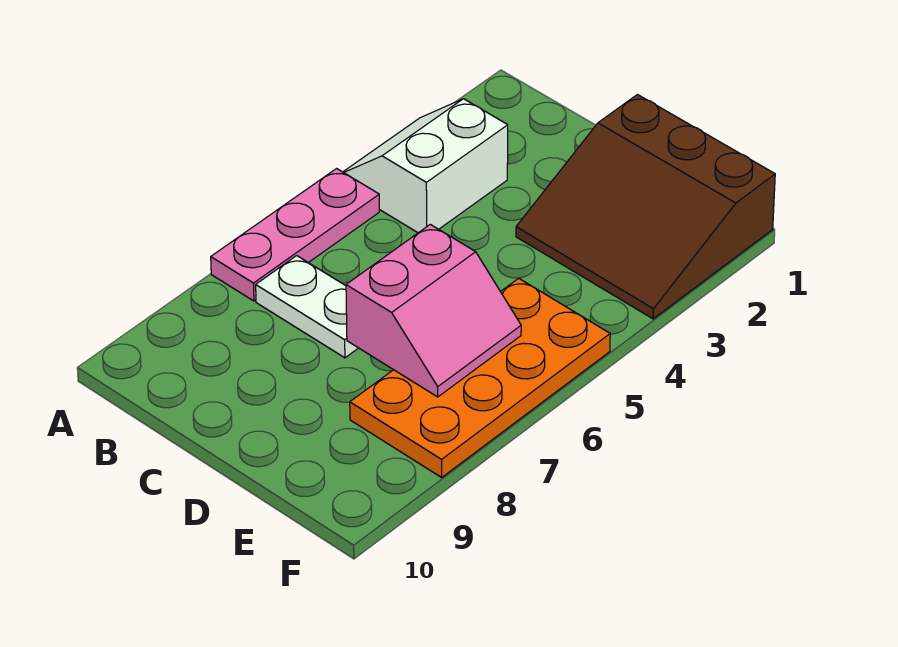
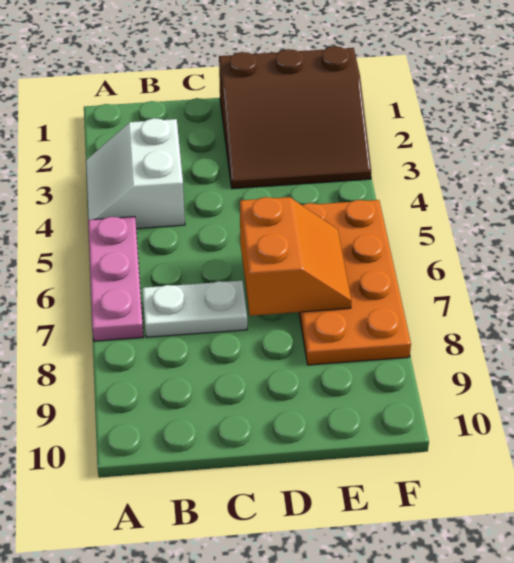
pink slope D6:E7 level 2 top D -> orange slope D6:E7 level 2 top D

